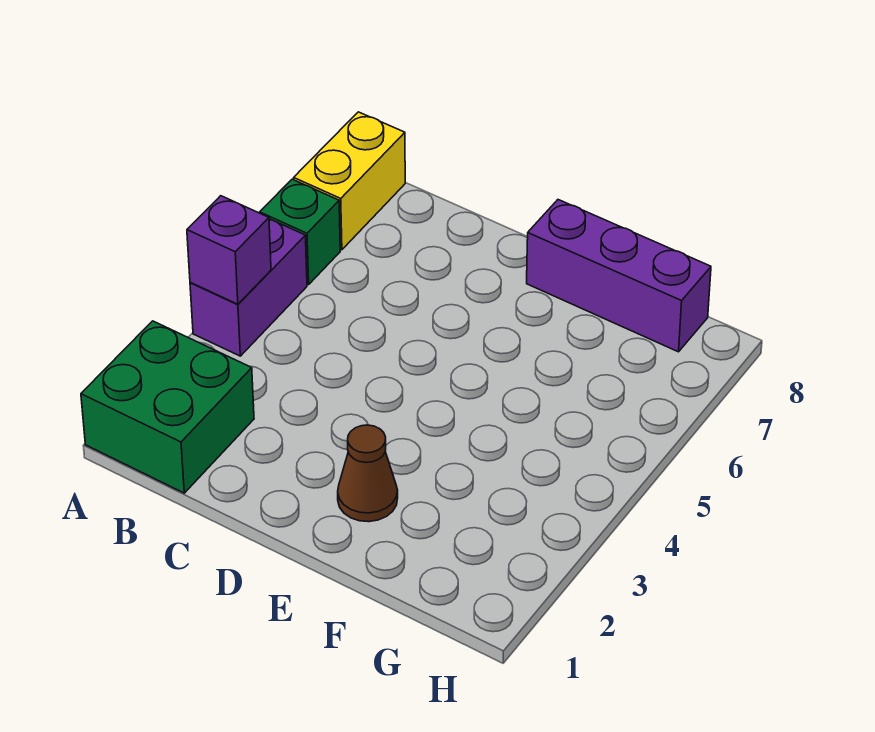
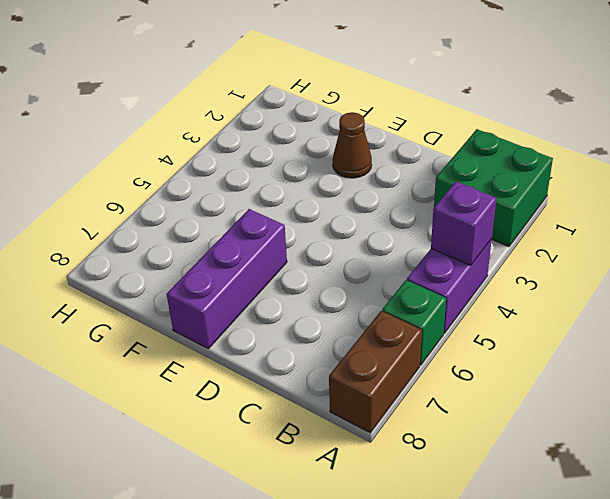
yellow brick A7:A8 level 1 -> brown brick A7:A8 level 1
purple brick E8:G8 level 1 -> purple brick E6:E8 level 1

